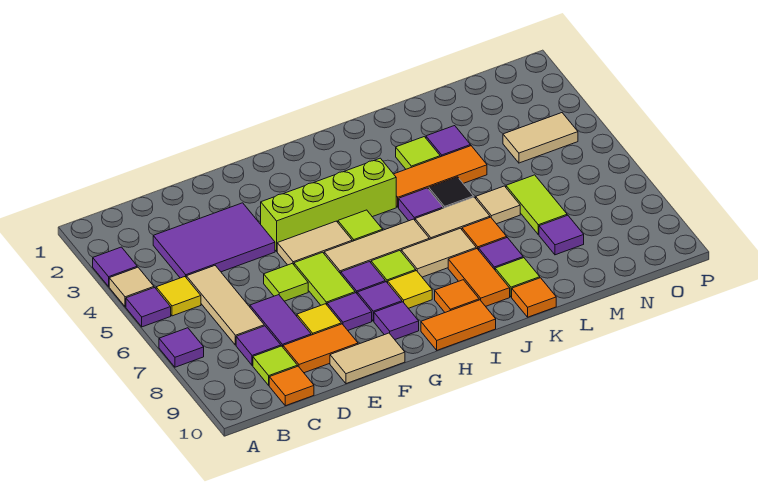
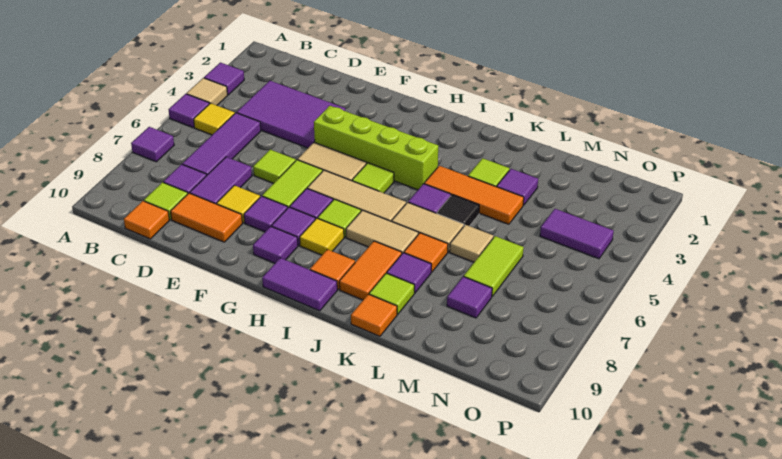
tan tile C5:C7 level 1 -> purple tile C5:C7 level 1
tan tile E10:F10 level 1 -> none
orange tile H10:I10 level 1 -> purple tile H10:I10 level 1
tan tile N4:O4 level 1 -> purple tile N4:O4 level 1

